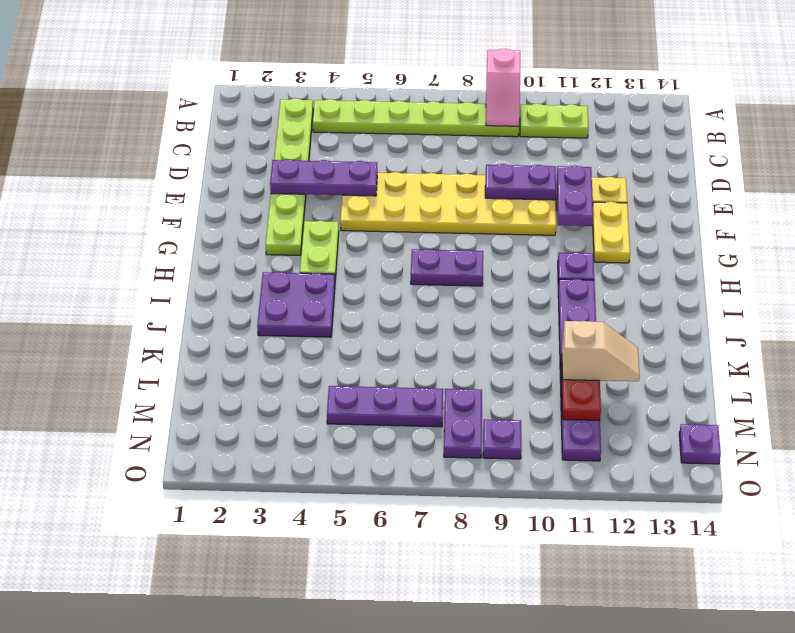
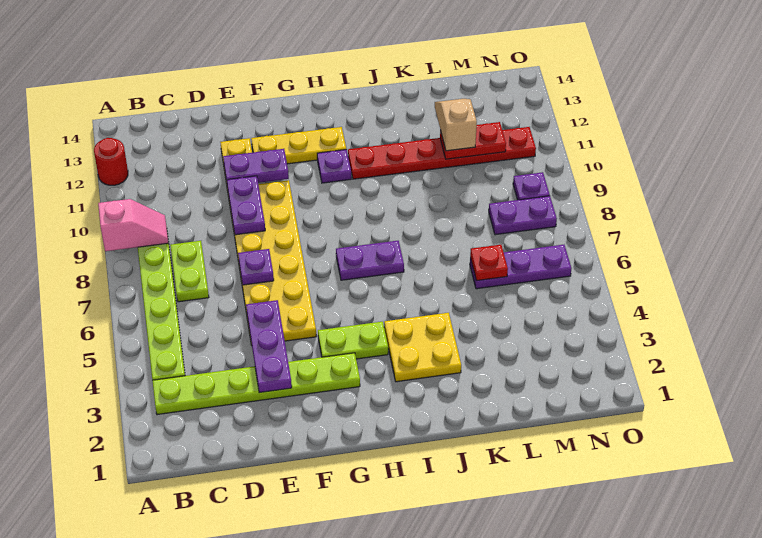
none -> red round brick A12 level 1
lime plate B10:B11 level 1 -> lime plate C7:C8 level 1
yellow plate F12:G12 level 1 -> yellow plate F12:H12 level 1
purple plate H7:H8 level 1 -> purple plate H7:I7 level 1
purple plate I3:J4 level 1 -> yellow plate I3:J4 level 1
purple plate I11:N11 level 1 -> red plate I11:N11 level 1
none -> red plate L6 level 2
purple plate M5:M7 level 1 -> purple plate L6:N6 level 1
purple plate N14 level 1 -> purple plate E7 level 2

